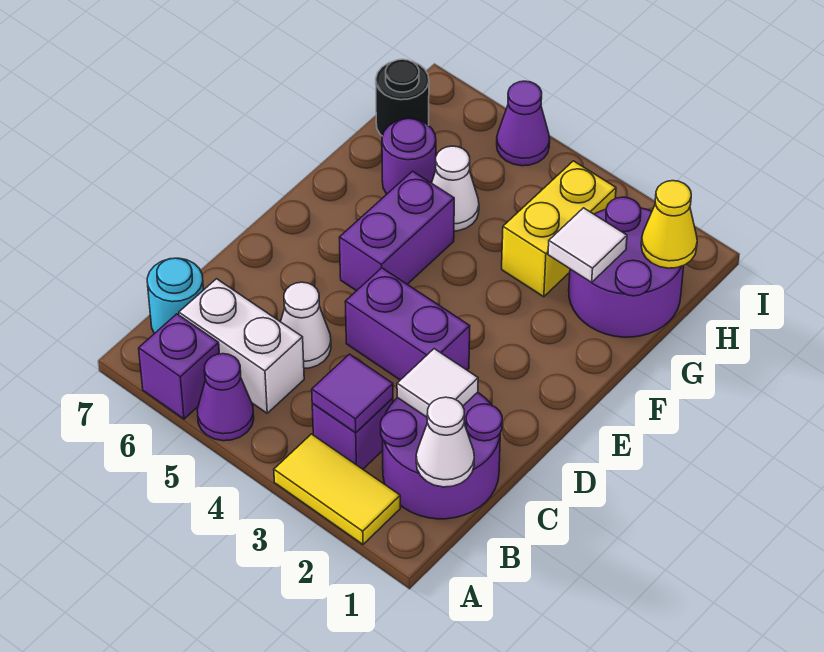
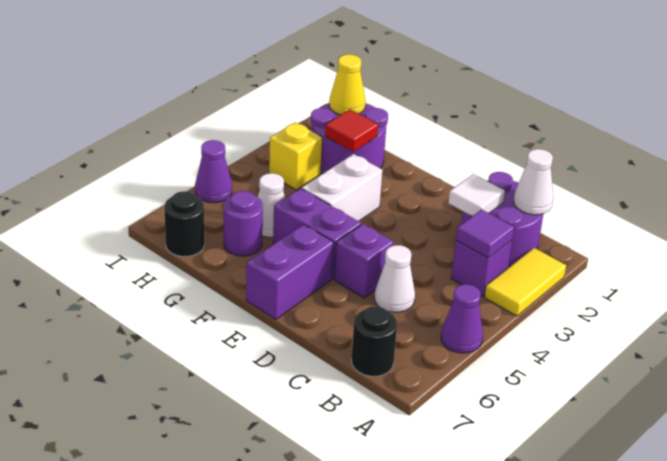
purple brick A6 level 1 -> purple brick D5 level 1
white brick B5:B6 level 1 -> white brick F3:F4 level 1
cyan round brick B7 level 1 -> black round brick B7 level 1
purple brick D3:D4 level 1 -> purple brick E6:E7 level 1
white tile G2 level 2 -> red tile G2 level 2
yellow brick G3:H3 level 1 -> yellow brick H3 level 1

